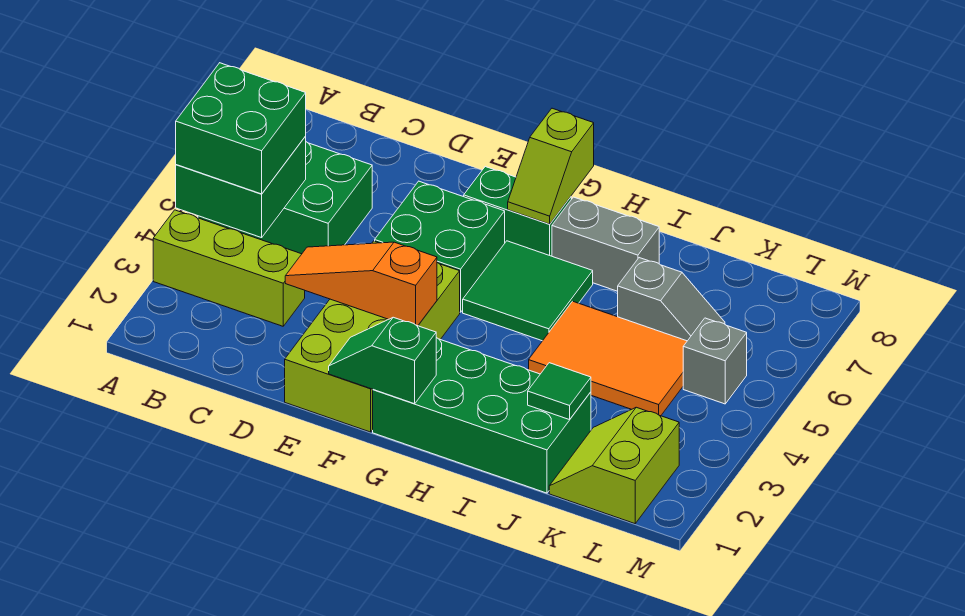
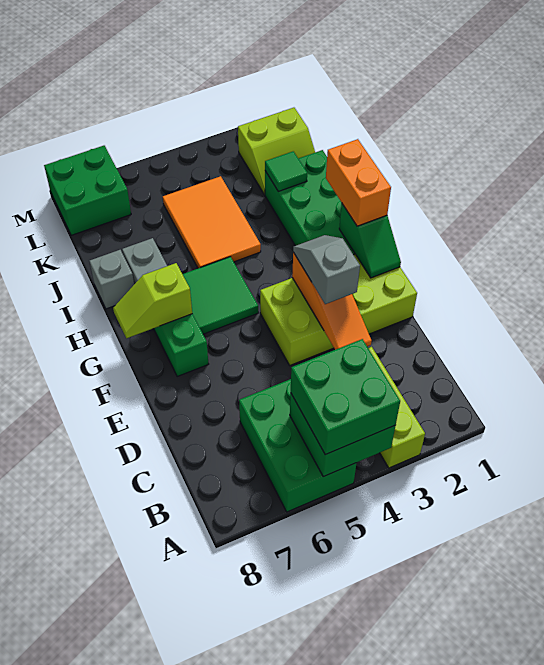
green brick E5:F6 level 1 -> green brick L7:M8 level 1
none -> orange brick G1:H1 level 3
lime slope G7:G8 level 2 top 8 -> lime slope G7:G8 level 2 top 7
grey slope J6:K6 level 1 top J -> grey slope E3:F3 level 3 top E
grey brick L5 level 1 -> grey brick I8 level 1

